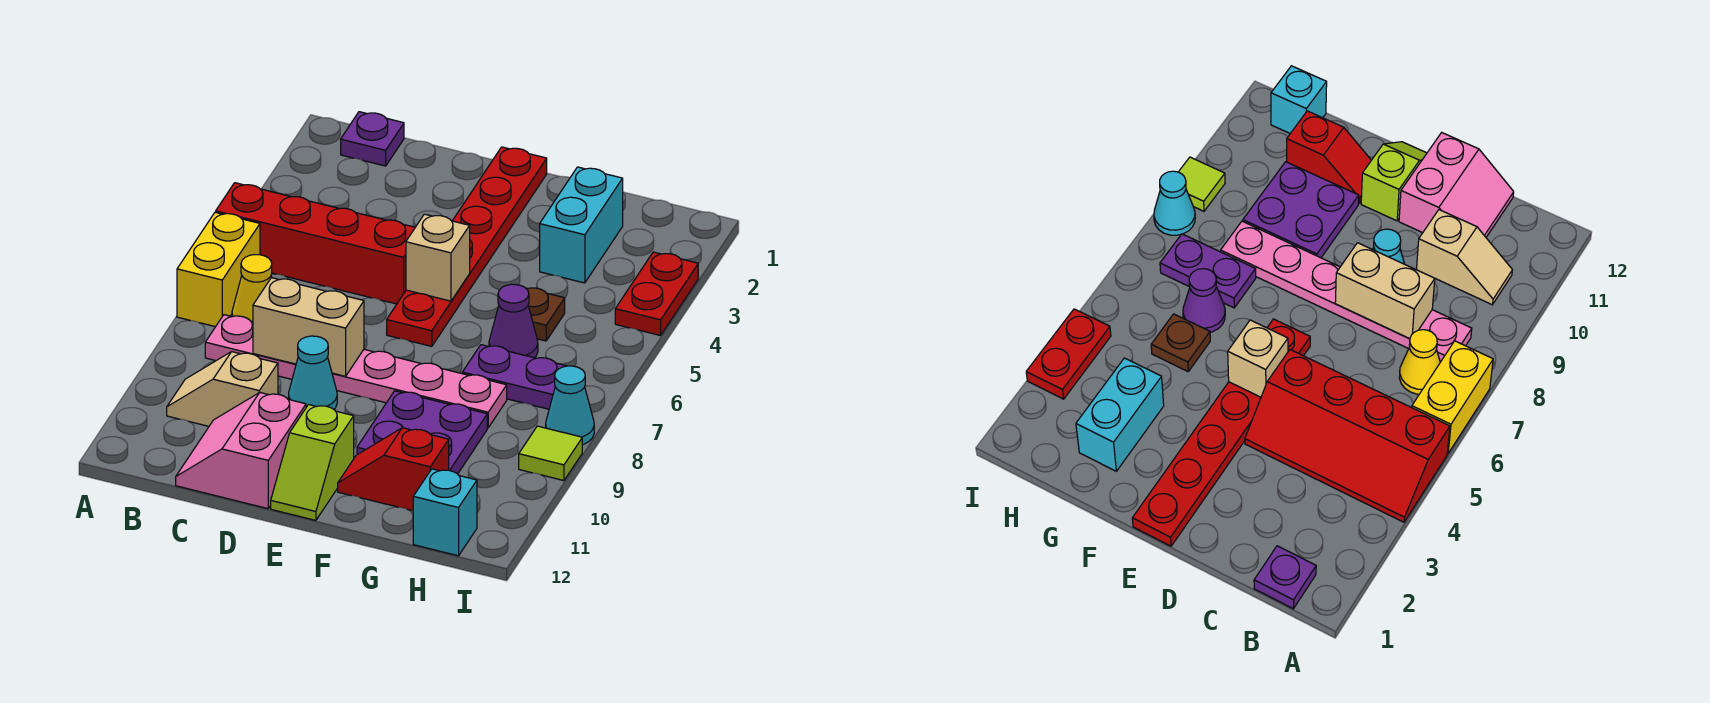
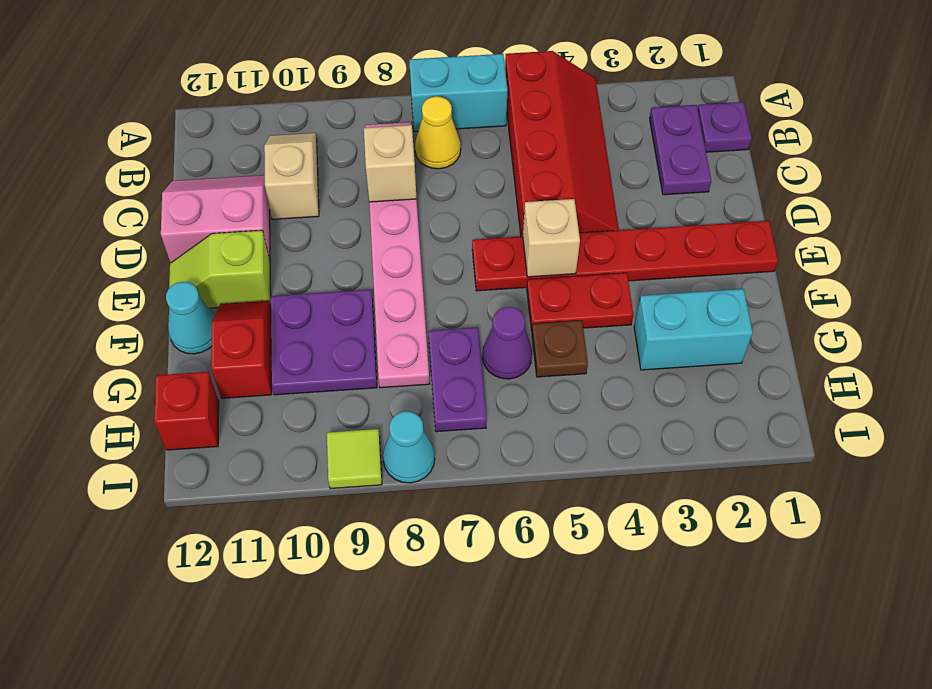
yellow brick A6:A7 level 1 -> cyan brick A6:A7 level 1
none -> purple plate B2:C2 level 1
tan brick C8:D8 level 2 -> tan brick C8 level 2
cyan cone D9 level 1 -> cyan cone F12 level 1
cyan brick H12 level 1 -> red brick H12 level 1
red plate I3:I4 level 1 -> red plate F4:F5 level 1

